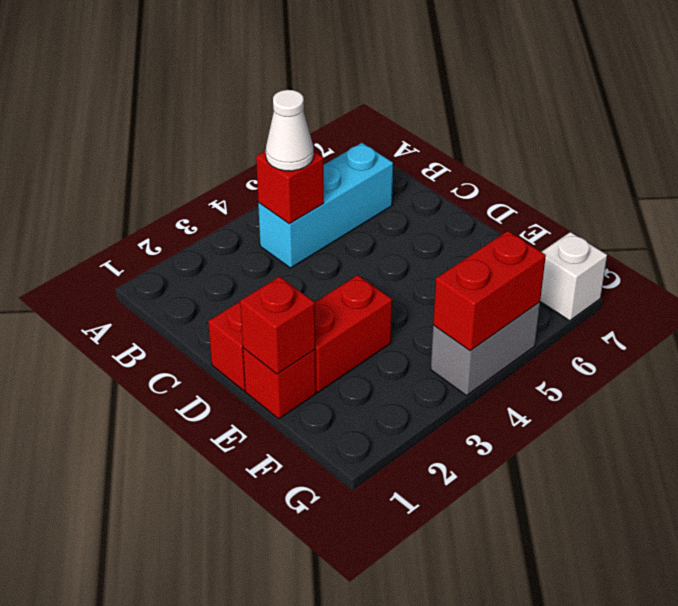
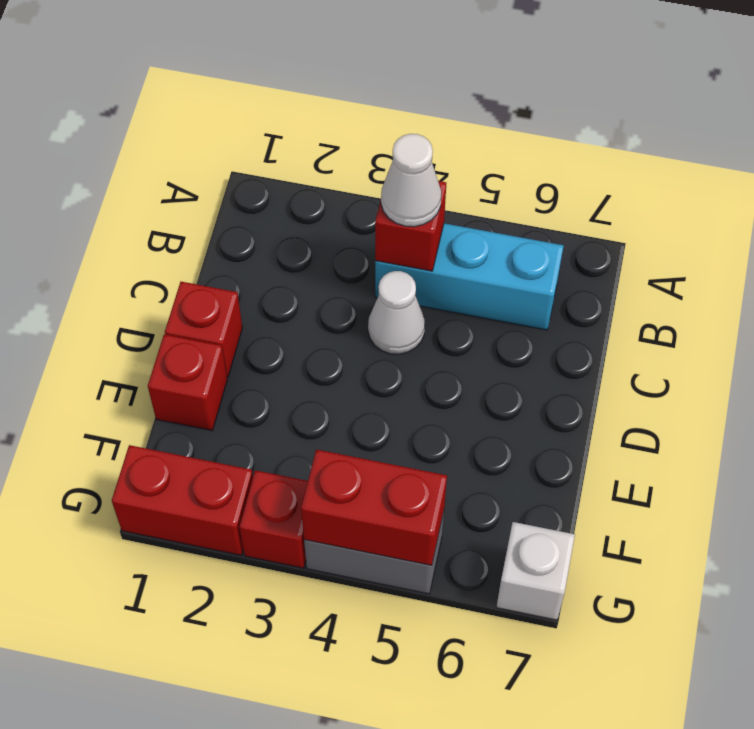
none -> white cone C4 level 1
red brick E1 level 2 -> red brick G3 level 1
red brick E2:E3 level 1 -> red brick G1:G2 level 1

